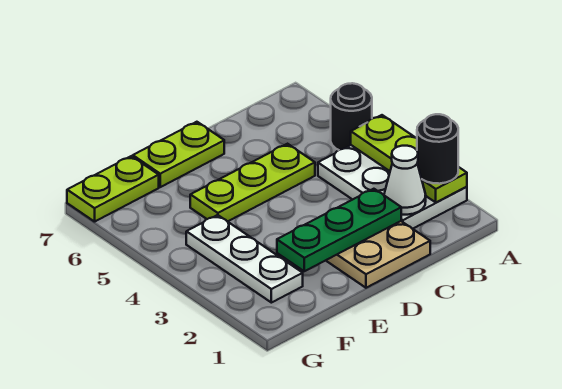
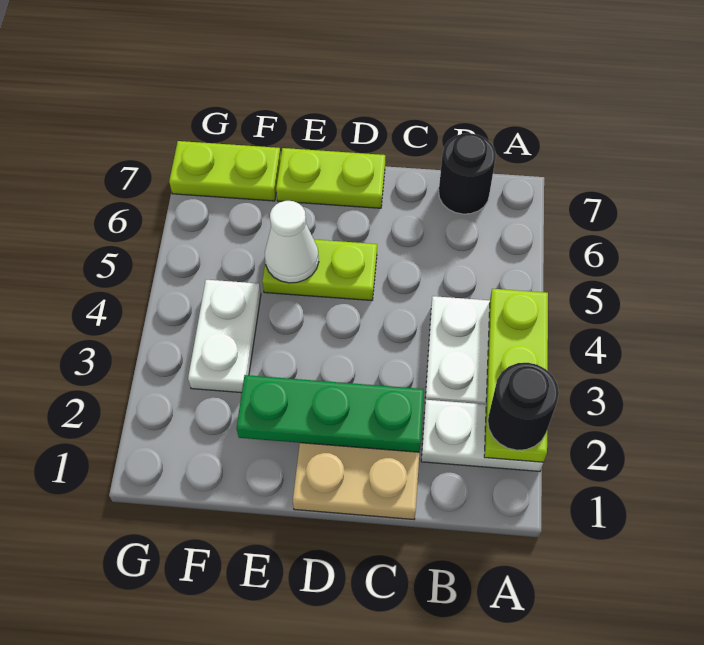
black round brick A5 level 1 -> black round brick B7 level 1
white cone B2 level 2 -> white cone E5 level 2
lime plate C5:E5 level 1 -> lime plate D5:E5 level 1
white plate F2:F4 level 1 -> white plate F3:F4 level 1

